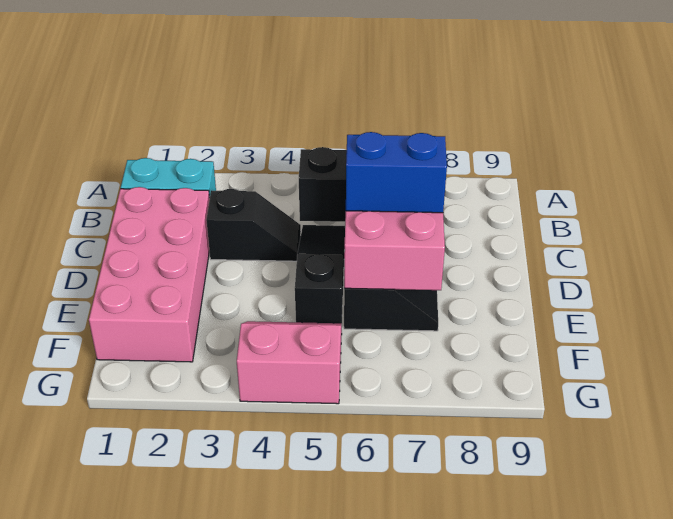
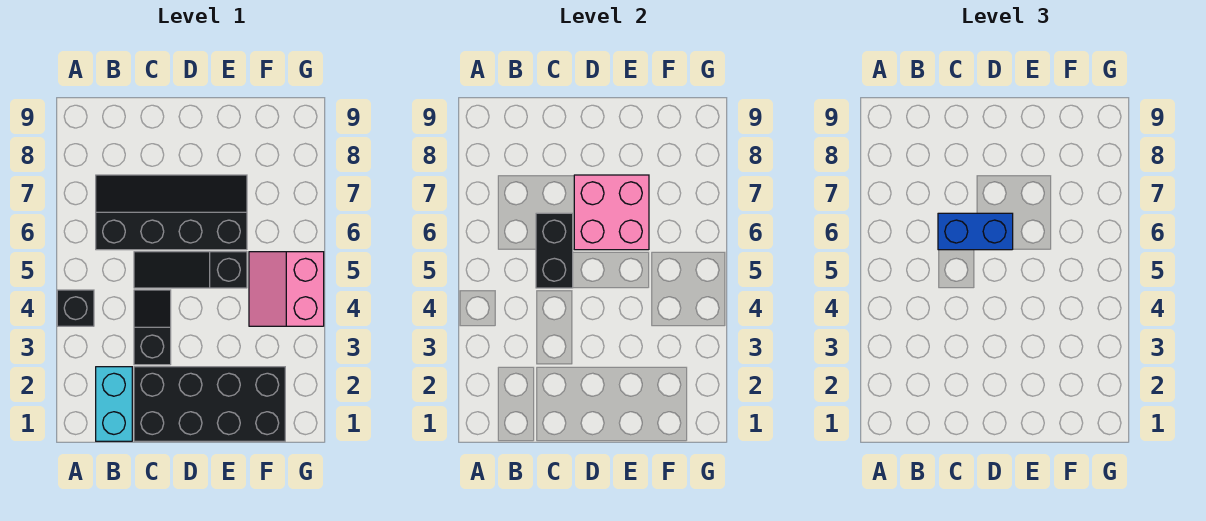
none -> black brick A4 level 1
pink brick C1:F2 level 1 -> black brick C1:F2 level 1
blue brick D6:D7 level 3 -> blue brick C6:D6 level 3

